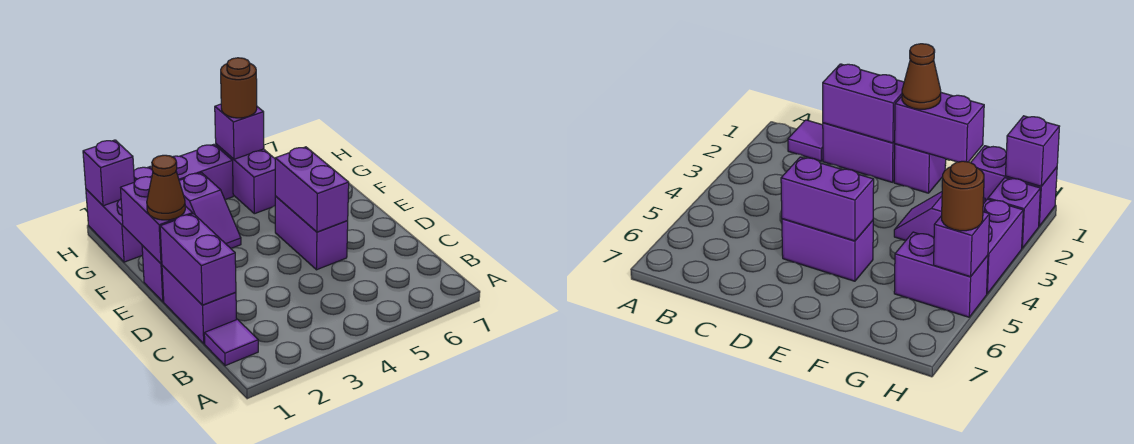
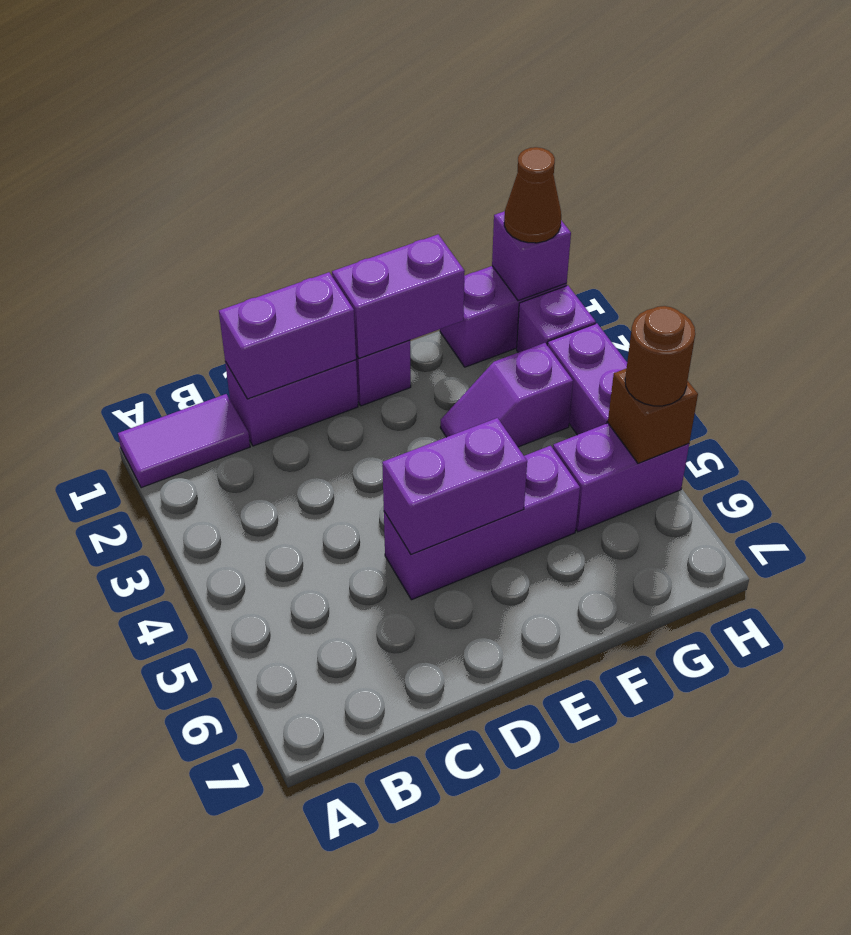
purple tile B1 level 1 -> purple tile A1:B1 level 1
purple brick D5:E5 level 1 -> purple brick D5:F5 level 1
brown cone E1 level 3 -> brown cone H1 level 3
purple brick H5 level 2 -> brown brick H5 level 2

